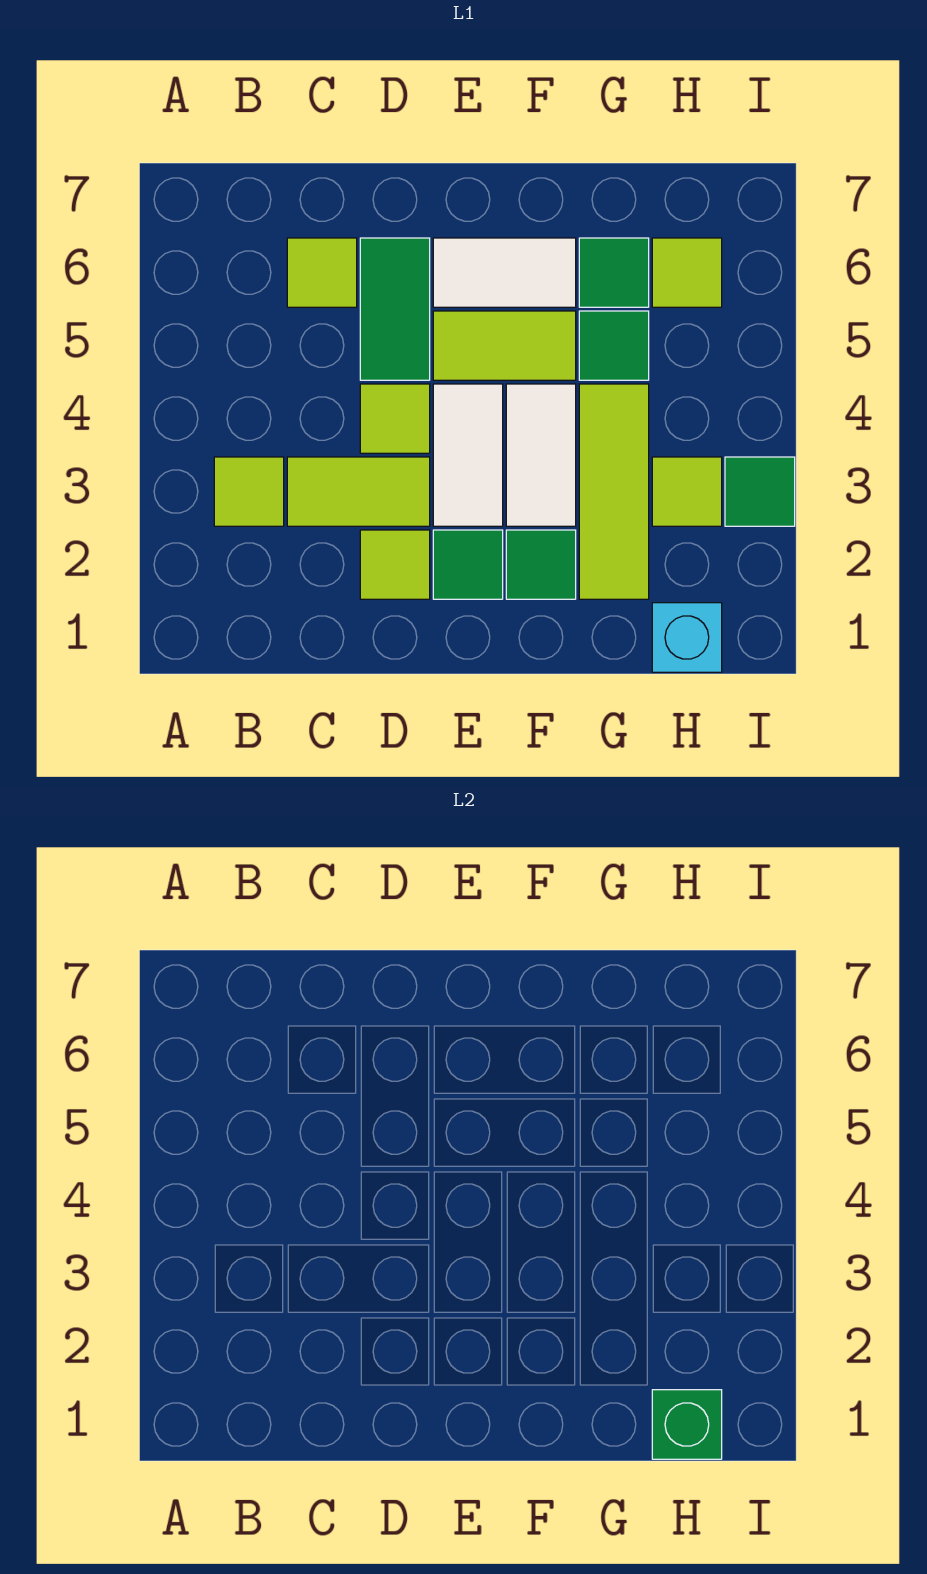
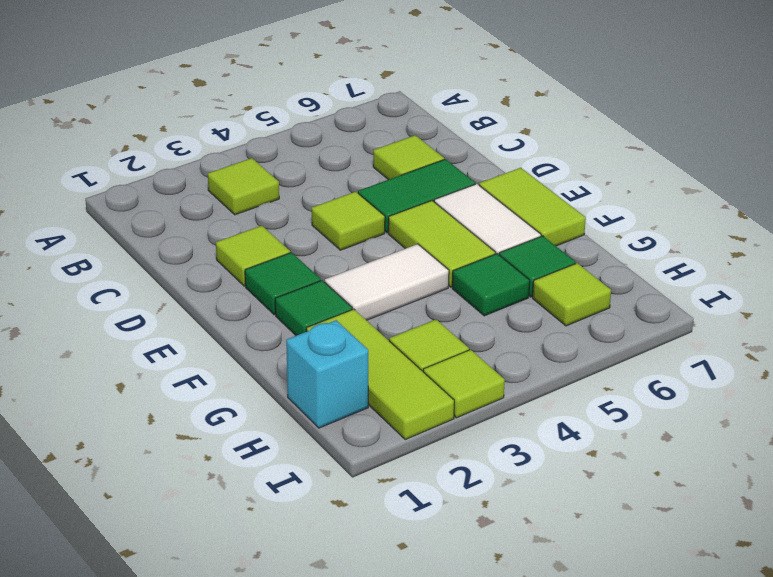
lime tile C3:D3 level 1 -> lime tile E7:F7 level 1
white tile E3:E4 level 1 -> none
lime tile G2:G4 level 1 -> lime tile G2:I2 level 1
green brick H1 level 2 -> none
green tile I3 level 1 -> lime tile I3 level 1

